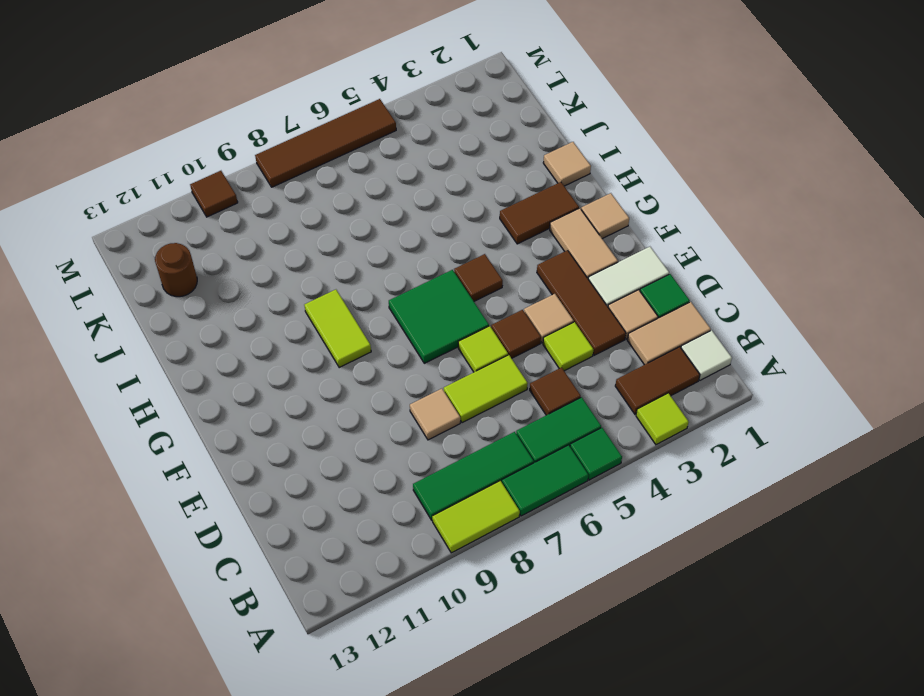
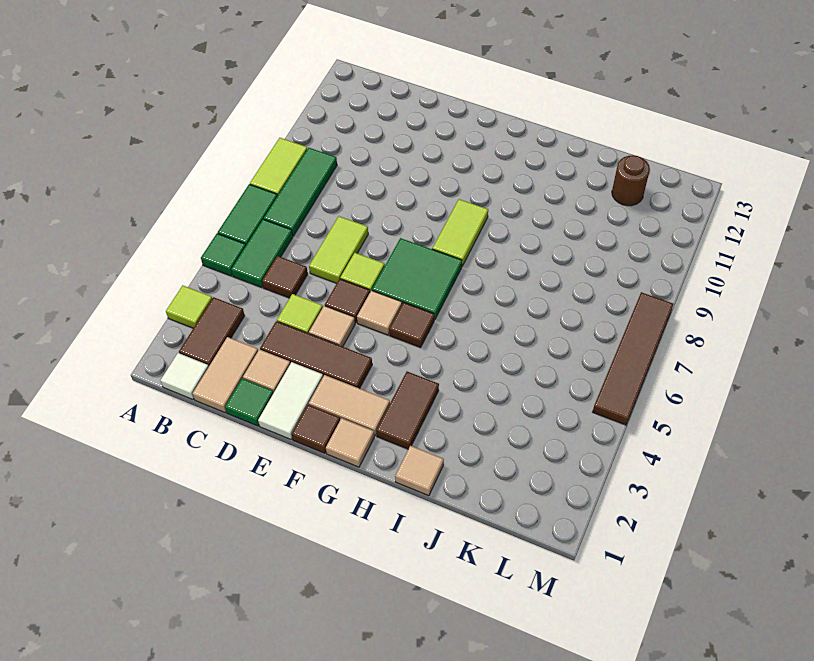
tan tile D8 level 1 -> tan tile F5 level 1
lime tile G9:H9 level 1 -> lime tile G8:G9 level 1
brown tile M10 level 1 -> brown tile F1 level 1

